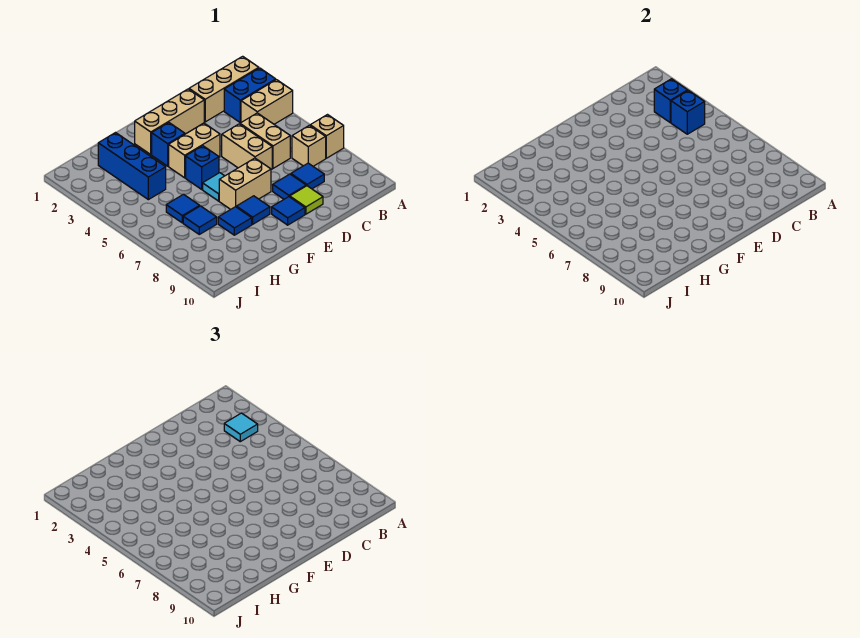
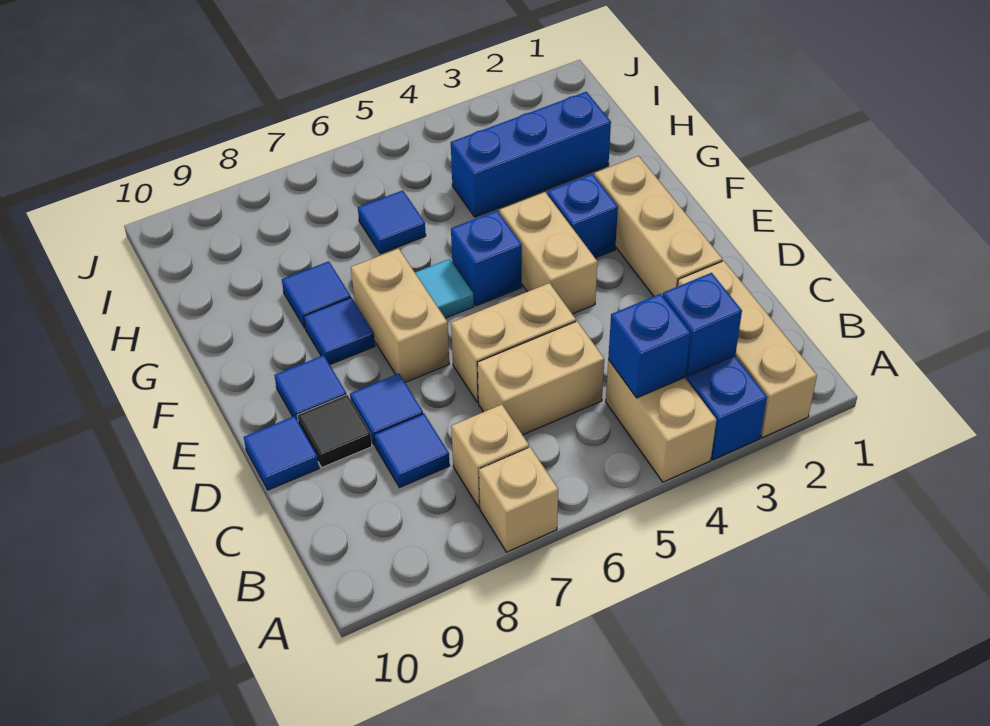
cyan tile B3 level 3 -> none
lime tile D9 level 1 -> black tile D9 level 1
blue tile H7 level 1 -> blue tile D10 level 1

